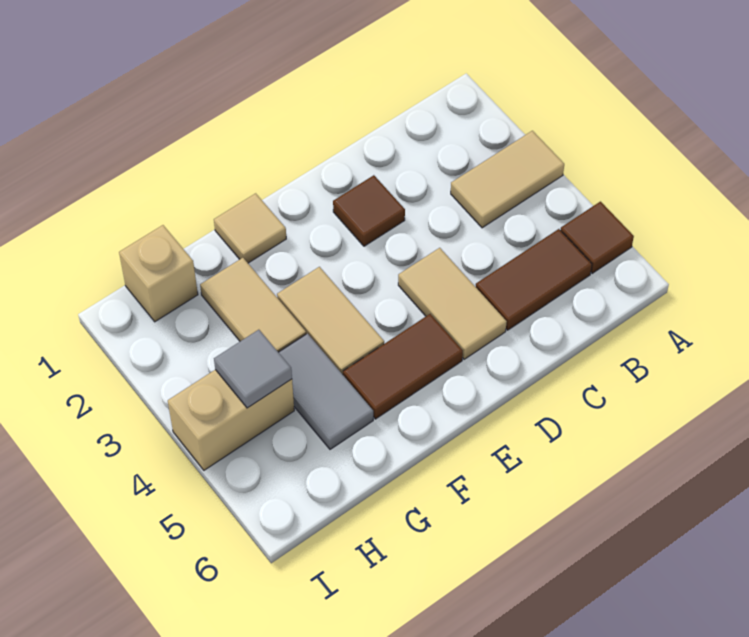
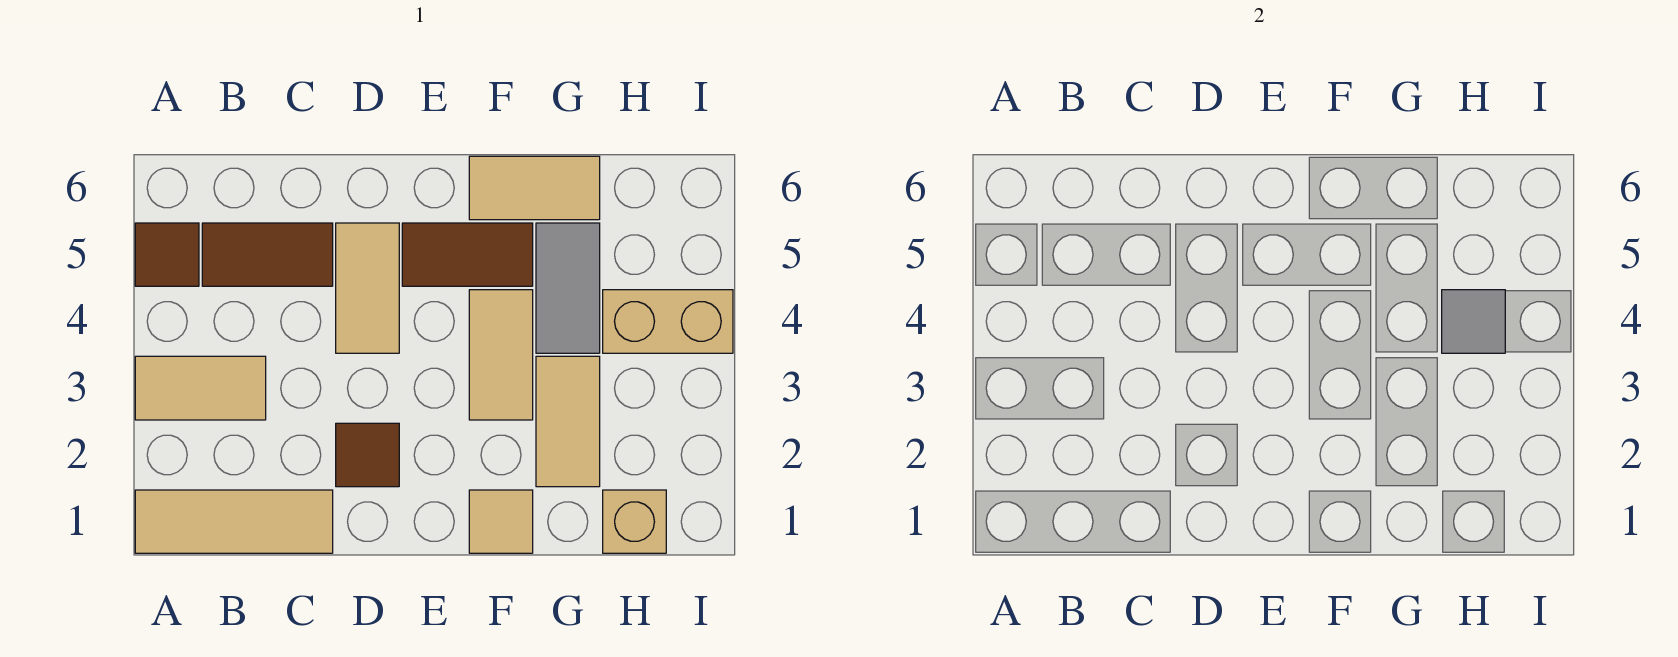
none -> tan tile A1:C1 level 1
none -> tan tile F6:G6 level 1

